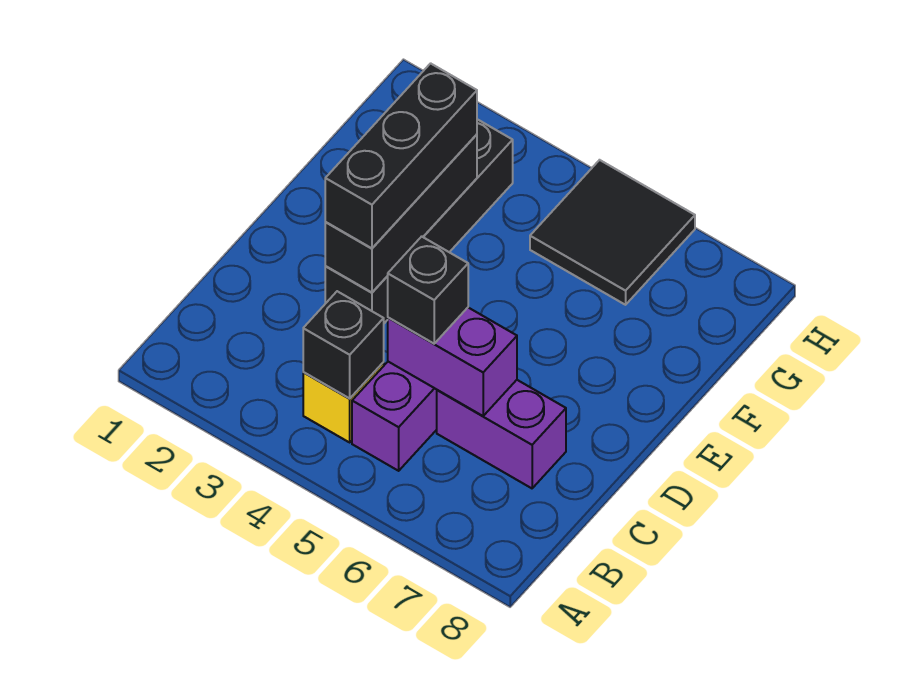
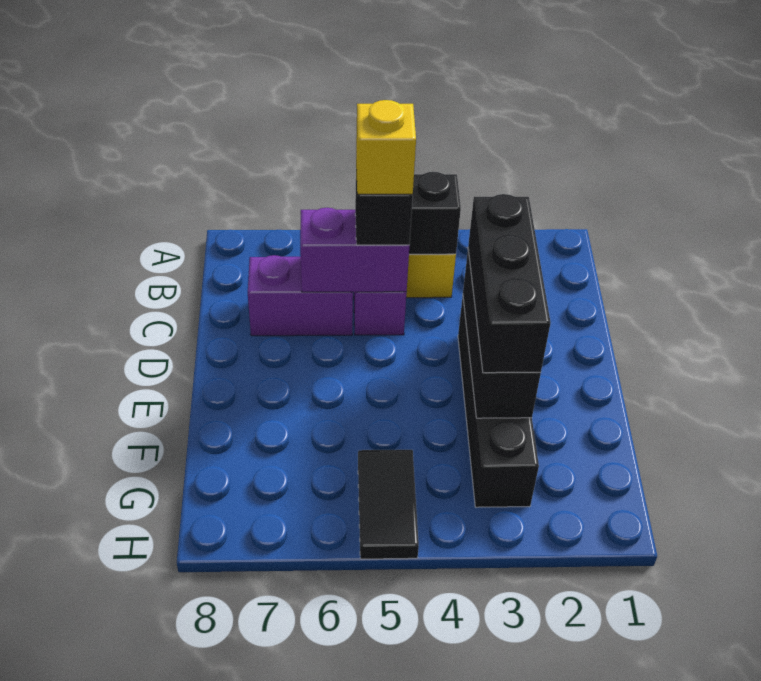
none -> yellow brick C5 level 4
black tile G5:H6 level 1 -> black tile G5:H5 level 1

